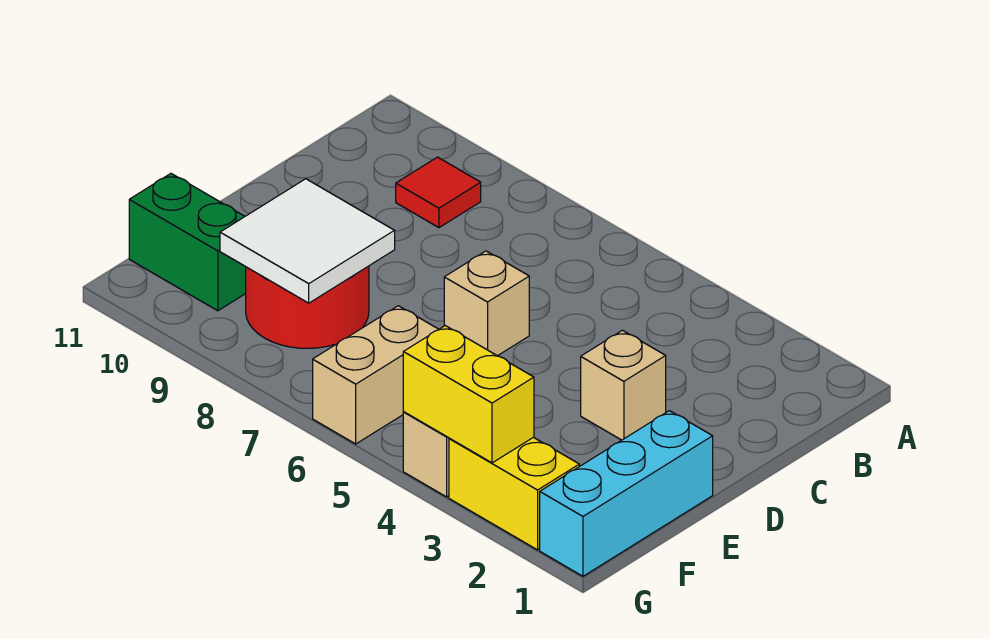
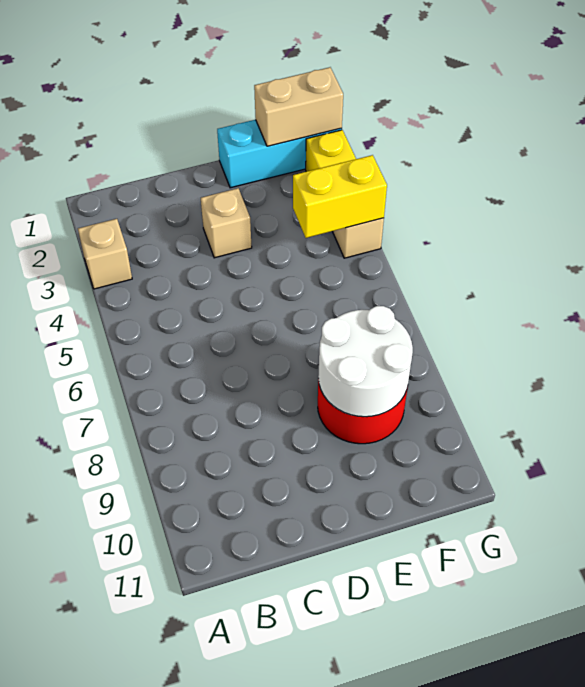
red tile B9 level 1 -> none
tan brick D6 level 1 -> tan brick A3 level 1
white tile E8:F9 level 2 -> white round brick E8:F9 level 2
tan brick F6:G6 level 1 -> tan brick F1:G1 level 2
green brick F10:F11 level 1 -> none
yellow brick G3:G4 level 2 -> yellow brick F4:G4 level 2

